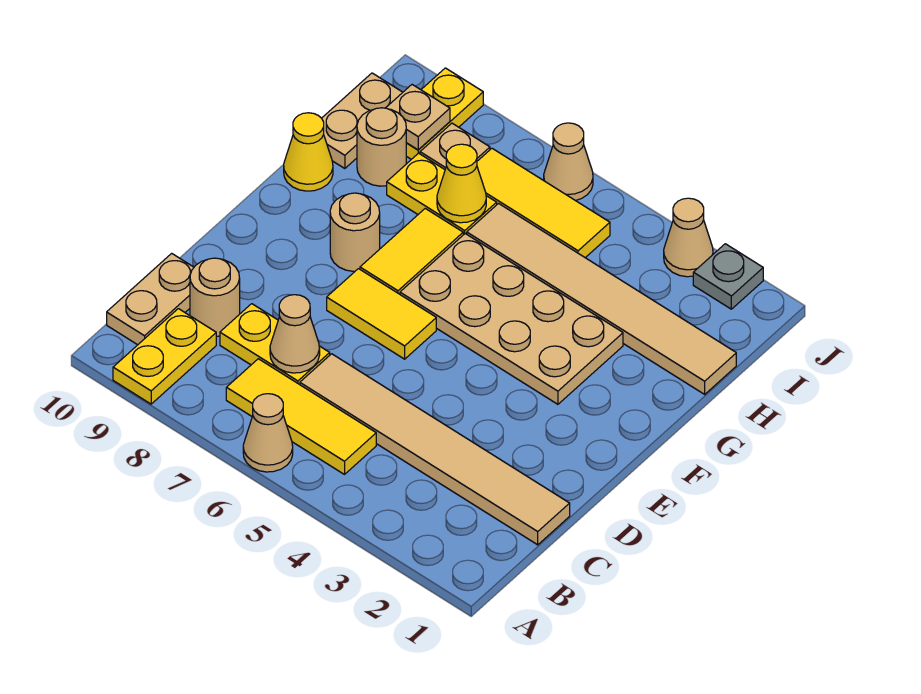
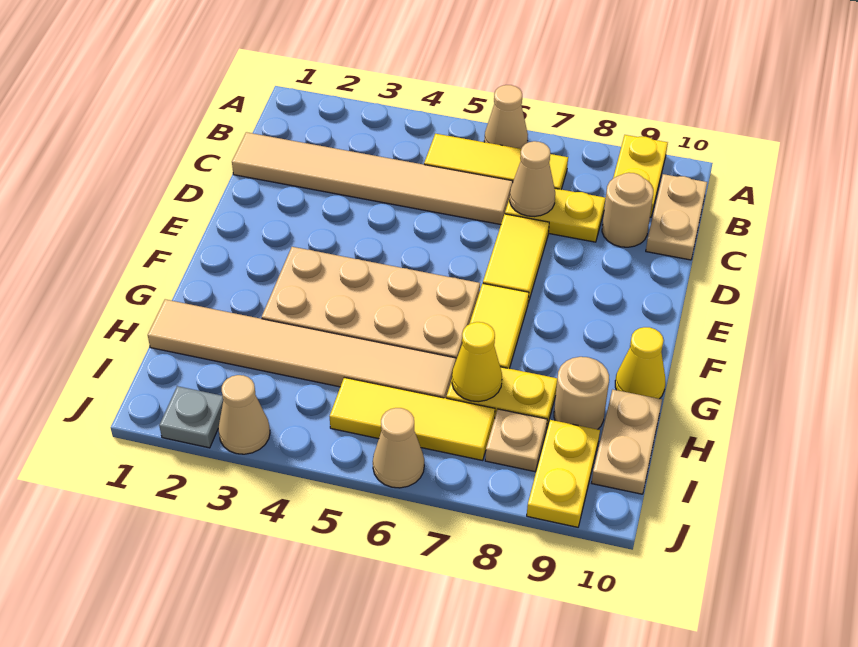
yellow tile E6:E7 level 1 -> yellow tile D7:E7 level 1
tan round brick F8 level 1 -> none
tan plate I9 level 2 -> none

